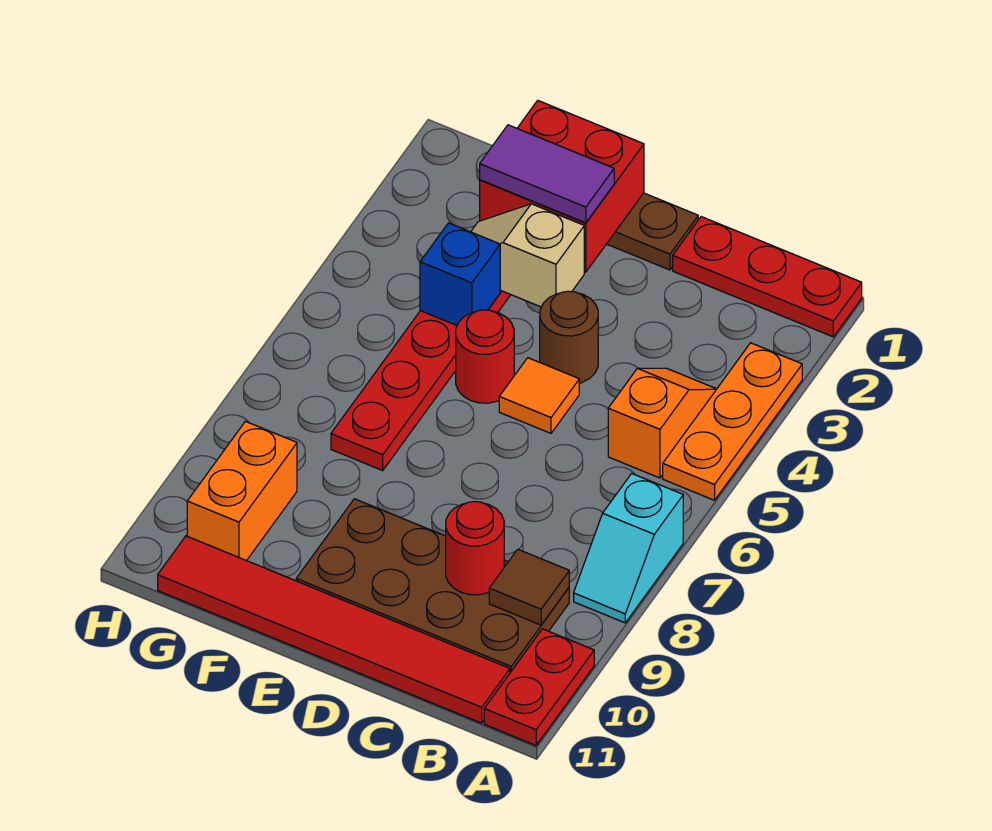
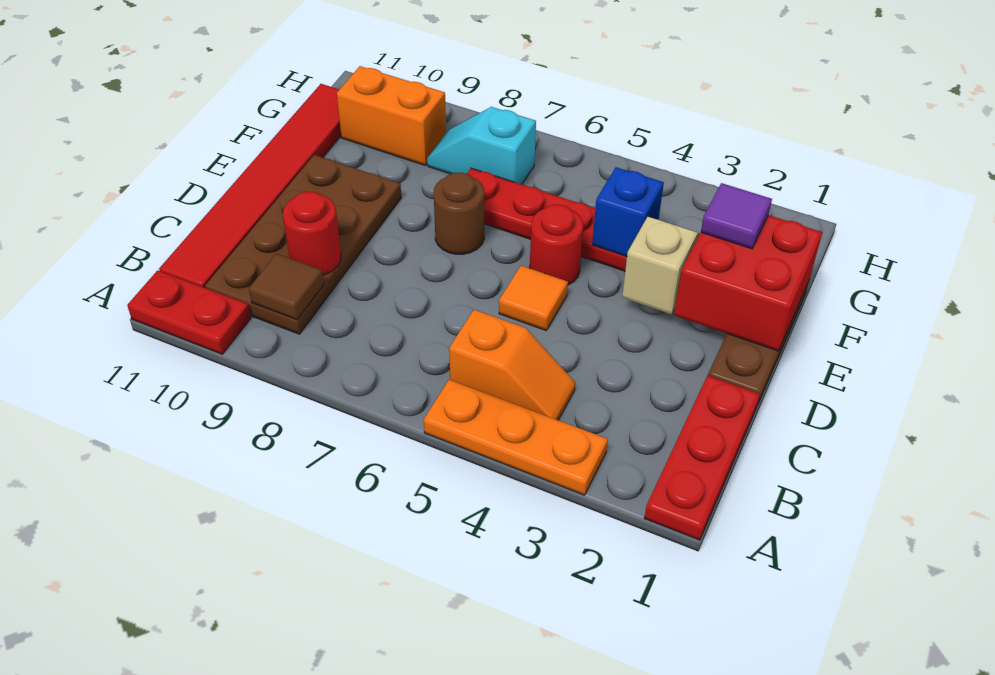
cyan slope A7:A8 level 1 top 7 -> cyan slope G7:G8 level 1 top 7
brown round brick D4 level 1 -> brown round brick E7 level 1
purple tile E2:F2 level 3 -> purple tile F2 level 3

